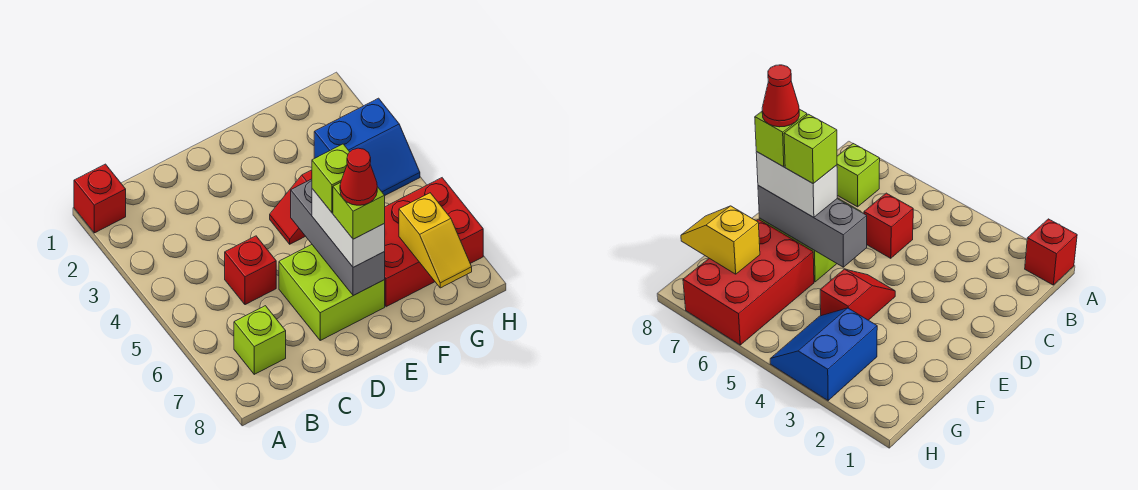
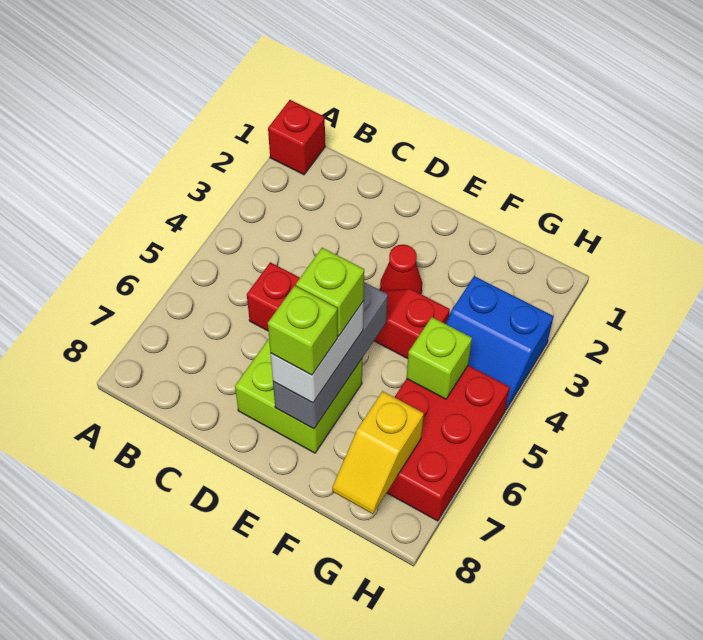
lime brick B7 level 1 -> lime brick G5 level 2
red cone E7 level 5 -> red cone E3 level 1
red brick F6:H7 level 1 -> red brick G5:H7 level 1

